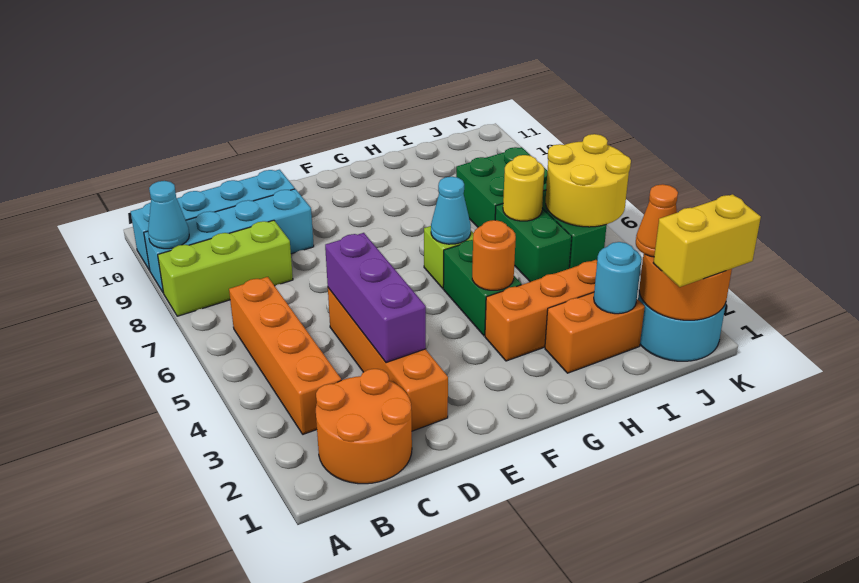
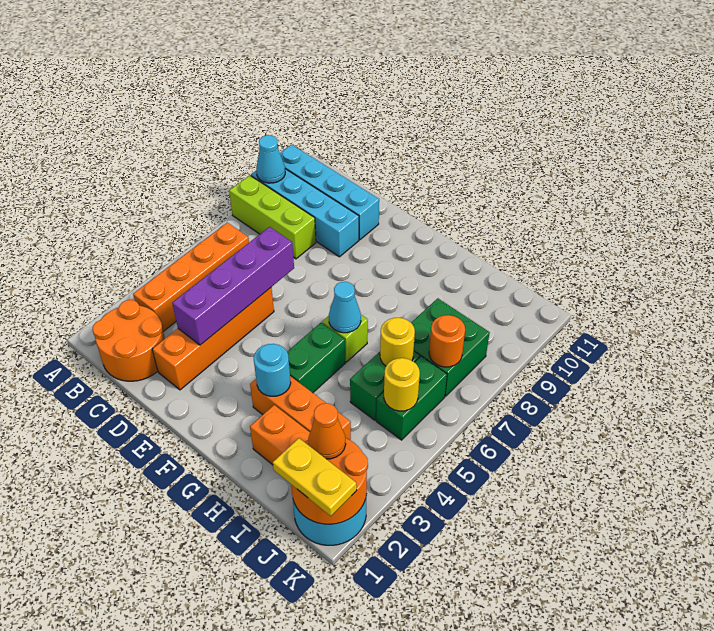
purple brick D3:D5 level 2 -> purple brick D3:D6 level 2
orange round brick G4 level 2 -> orange round brick J7 level 2
cyan round brick I2 level 2 -> cyan round brick G3 level 2
yellow brick J1:K1 level 3 -> yellow plate J1:K1 level 3
yellow round brick J5:K6 level 2 -> yellow round brick J5 level 2

